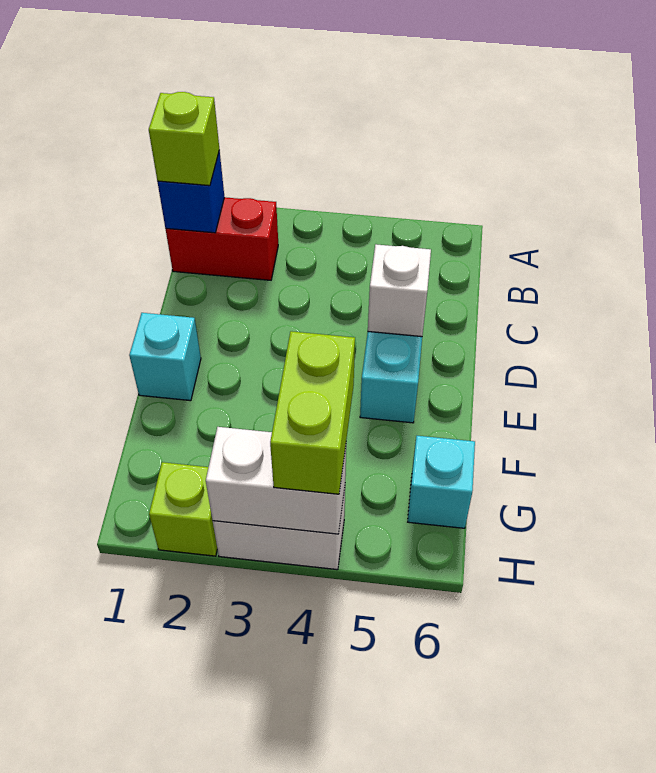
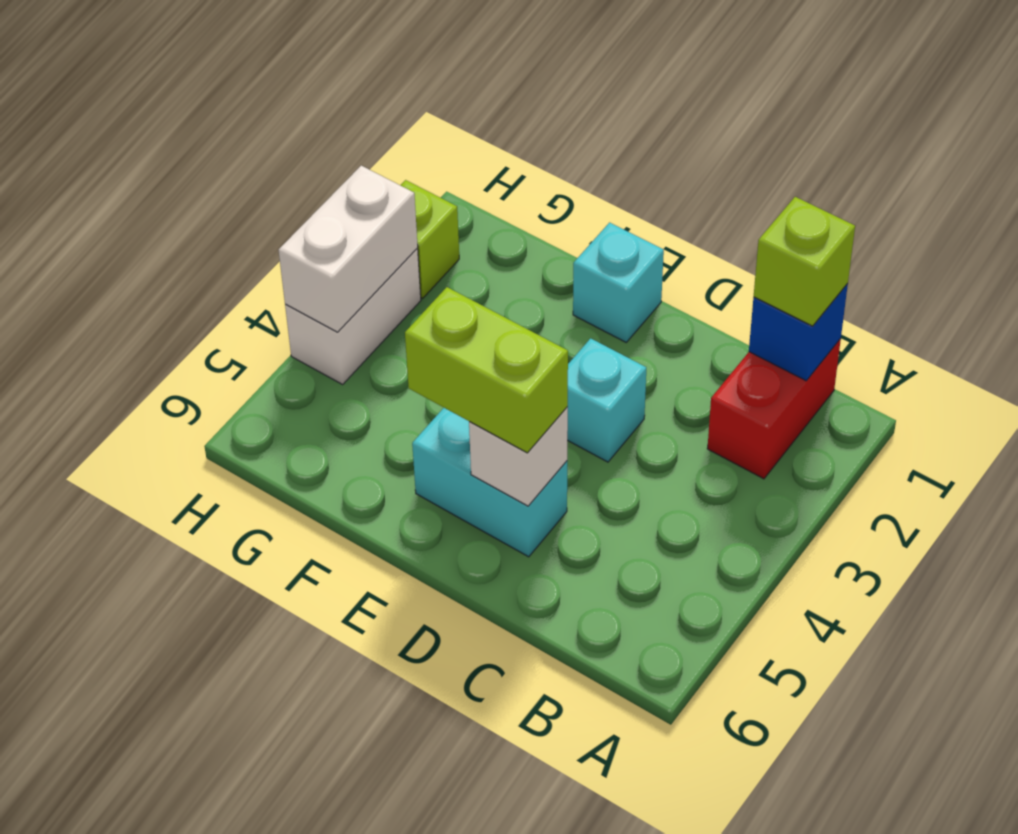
lime brick G4:H4 level 3 -> lime brick D5:E5 level 3
cyan brick G6 level 1 -> cyan brick D3 level 1

